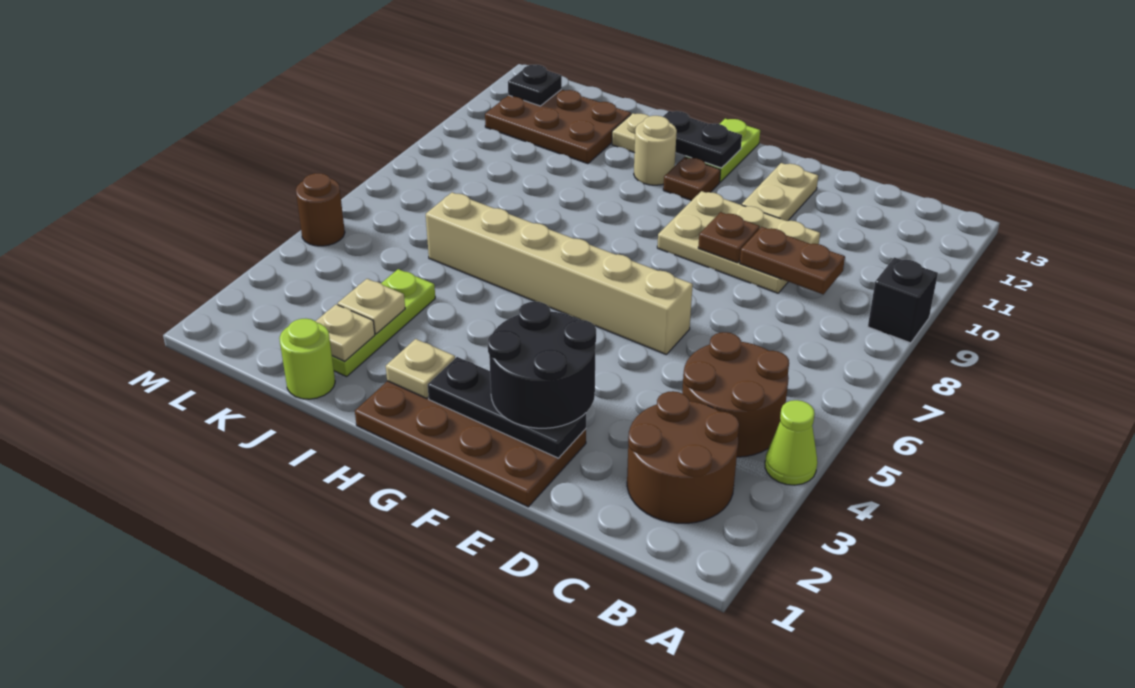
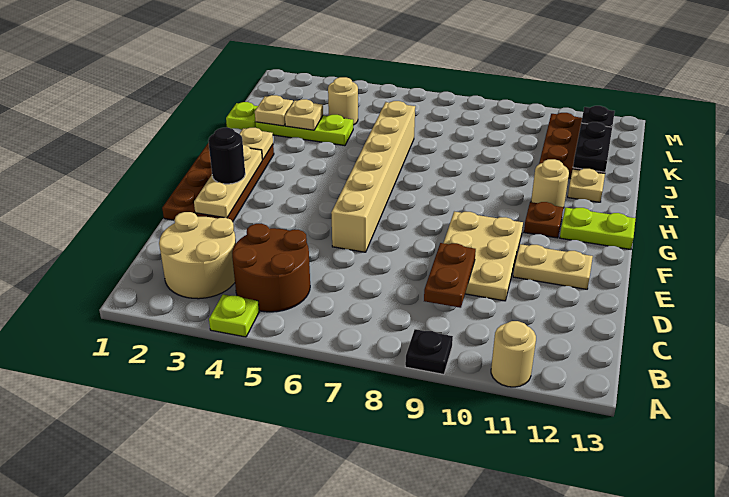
lime cone A4 level 1 -> lime plate A4 level 1
black brick A9 level 1 -> black plate A9 level 1
none -> tan round brick A11 level 1
brown round brick B2:C3 level 1 -> tan round brick B2:C3 level 1
black plate E2:G2 level 2 -> tan plate E2:G2 level 2
black round brick E2:F3 level 3 -> black round brick F2 level 3
brown plate E9 level 2 -> none
black plate G12:H12 level 2 -> black plate J12:K12 level 2
lime round brick J1 level 1 -> lime plate J1 level 1
none -> tan round brick K4 level 1
brown round brick M5 level 1 -> none

